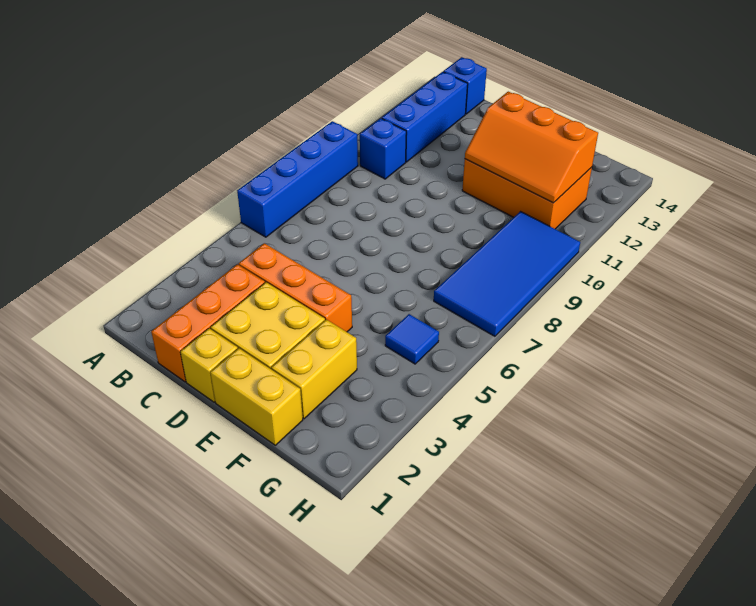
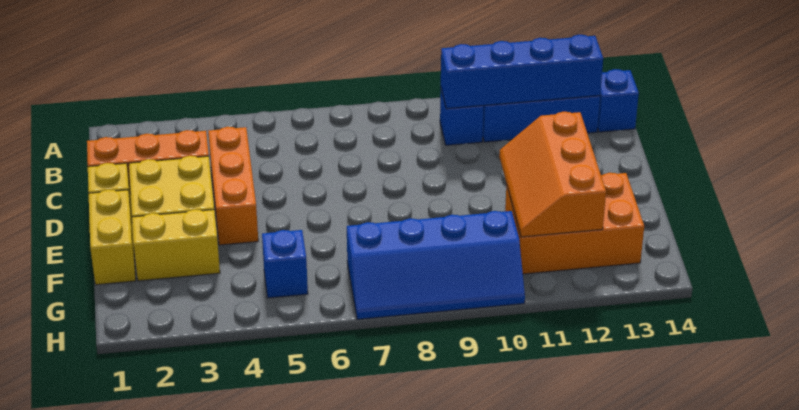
blue brick A6:A9 level 1 -> blue brick B10:B13 level 2
orange brick E11:G12 level 1 -> orange brick F11:G13 level 1
blue tile G5 level 1 -> blue brick G5 level 1
blue tile G7:H10 level 1 -> blue slope G7:H10 level 1 top G

